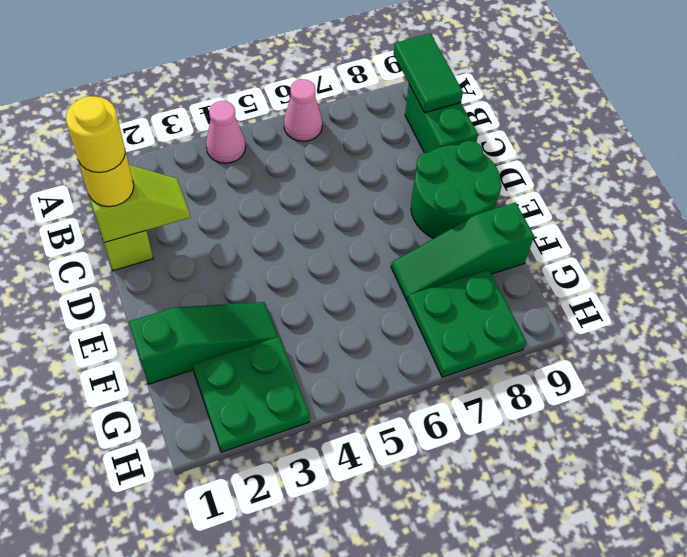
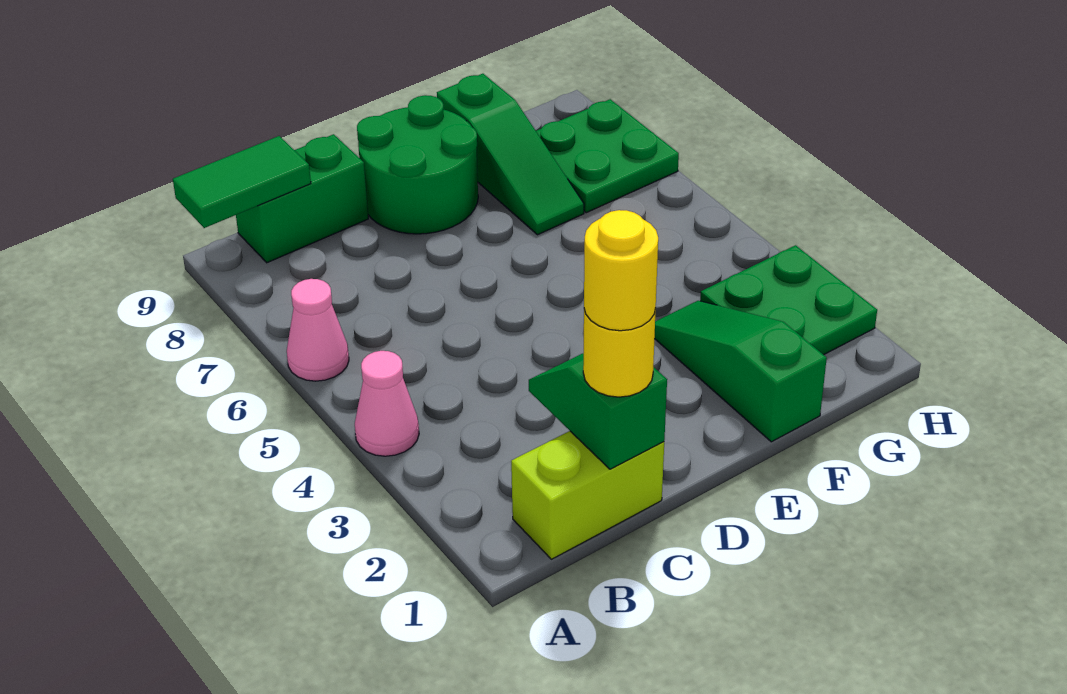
lime slope C1:C2 level 2 top 1 -> green slope C1:C2 level 2 top 1

